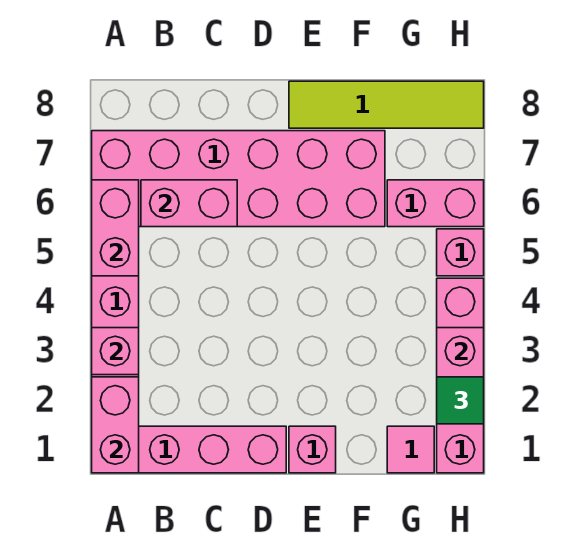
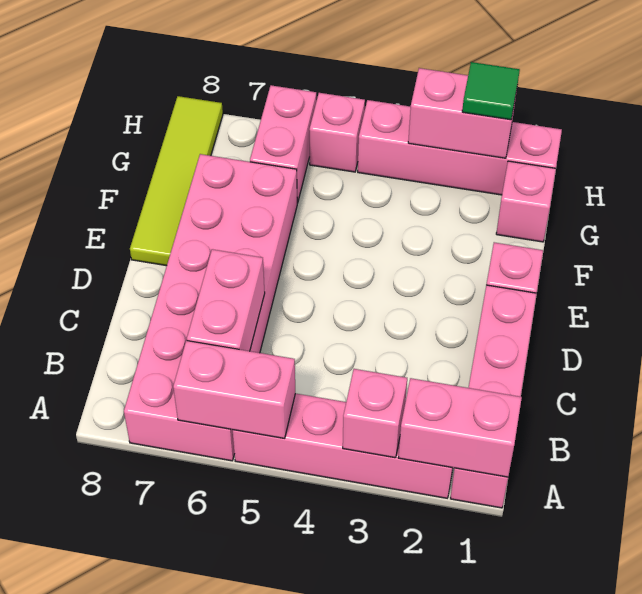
pink tile G1 level 1 -> pink brick G1 level 1

